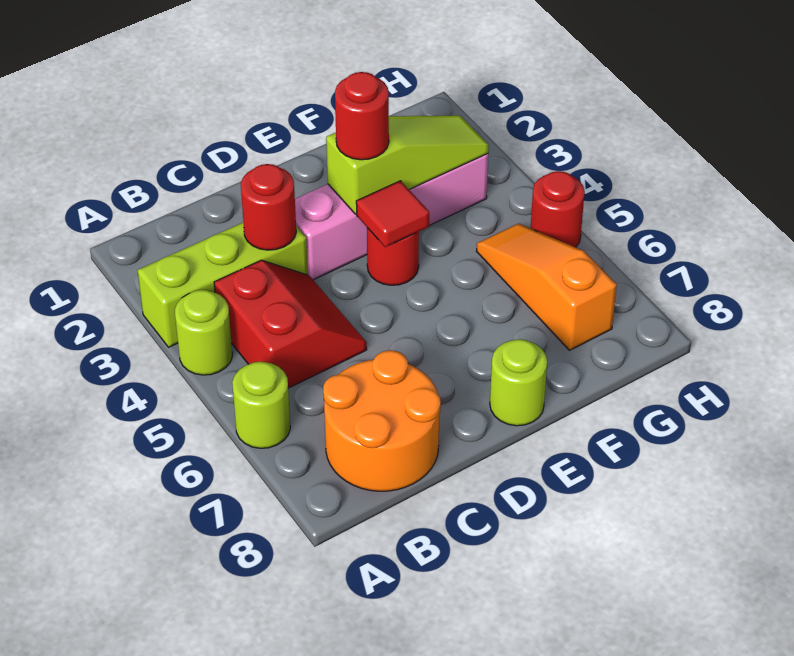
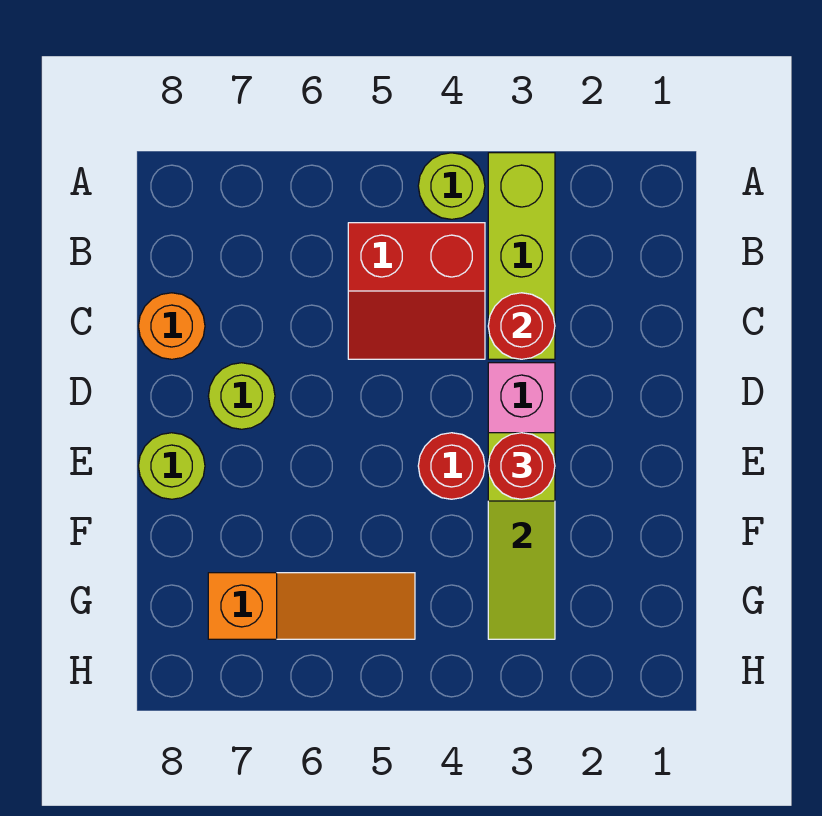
lime round brick A6 level 1 -> lime round brick D7 level 1
orange round brick B7:C8 level 1 -> orange round brick C8 level 1
red tile E4 level 2 -> none
red round brick H5 level 1 -> none

